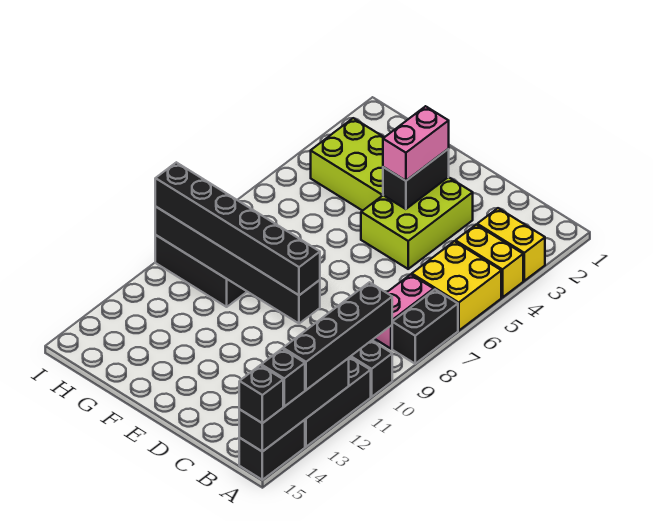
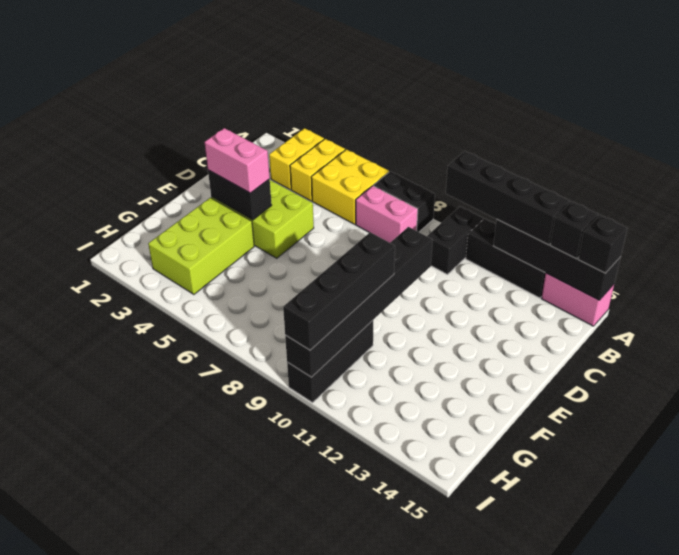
black brick A14:A15 level 1 -> pink brick A14:A15 level 1
black brick D10:I10 level 3 -> black brick F10:I10 level 3

